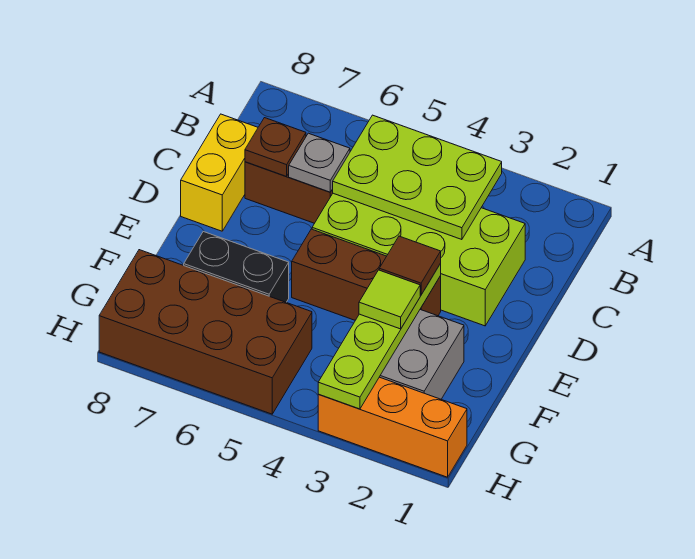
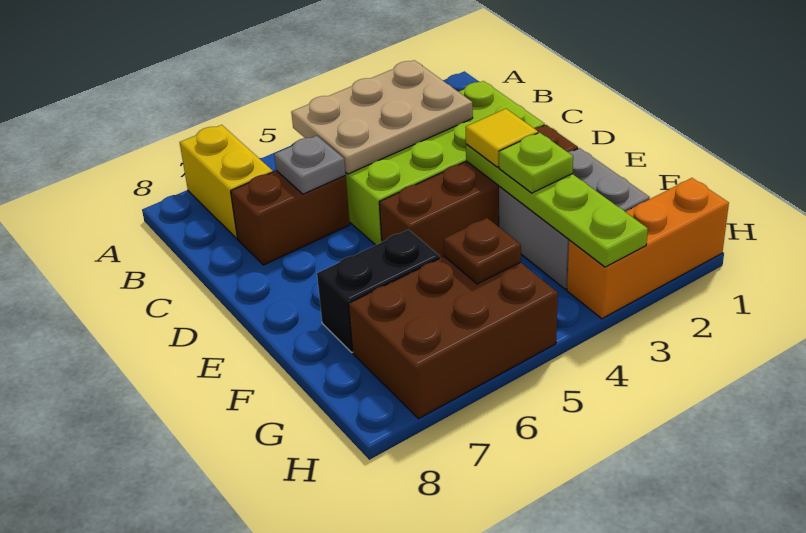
lime plate B3:C5 level 2 -> tan plate B3:C5 level 2
brown plate C7 level 2 -> brown plate G5 level 2
yellow brick C8:D8 level 1 -> yellow brick A7:B7 level 1
brown brick E3:E5 level 1 -> brown brick E2:E5 level 1
brown tile E3 level 3 -> yellow tile E3 level 3
lime tile F3 level 3 -> lime plate F3 level 3
brown brick G5:H8 level 1 -> brown brick G5:H7 level 1

